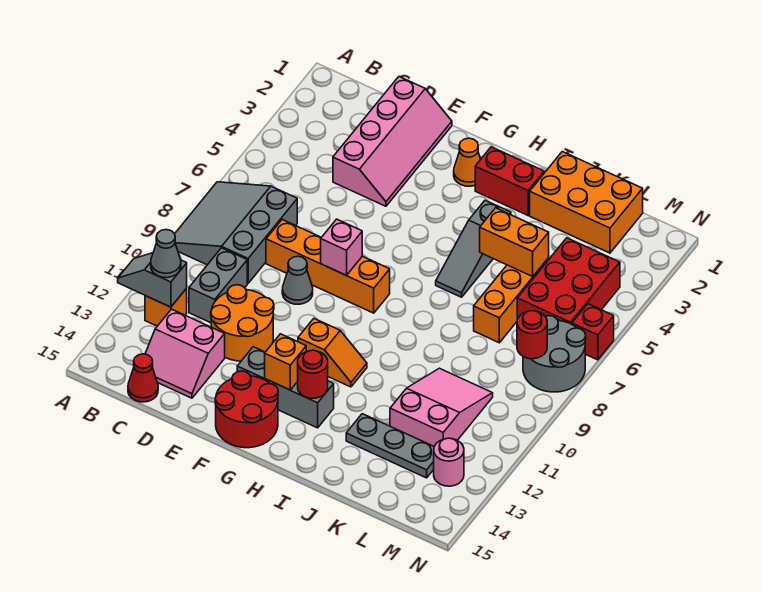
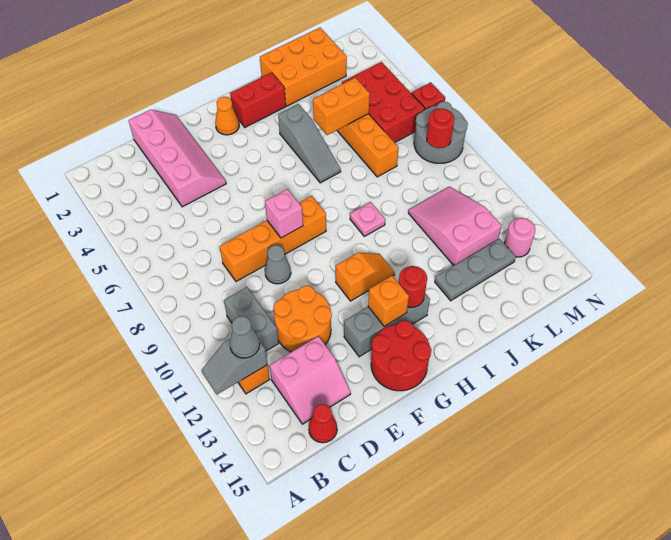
grey slope A7:C9 level 1 top C -> none
none -> pink plate I9 level 1

